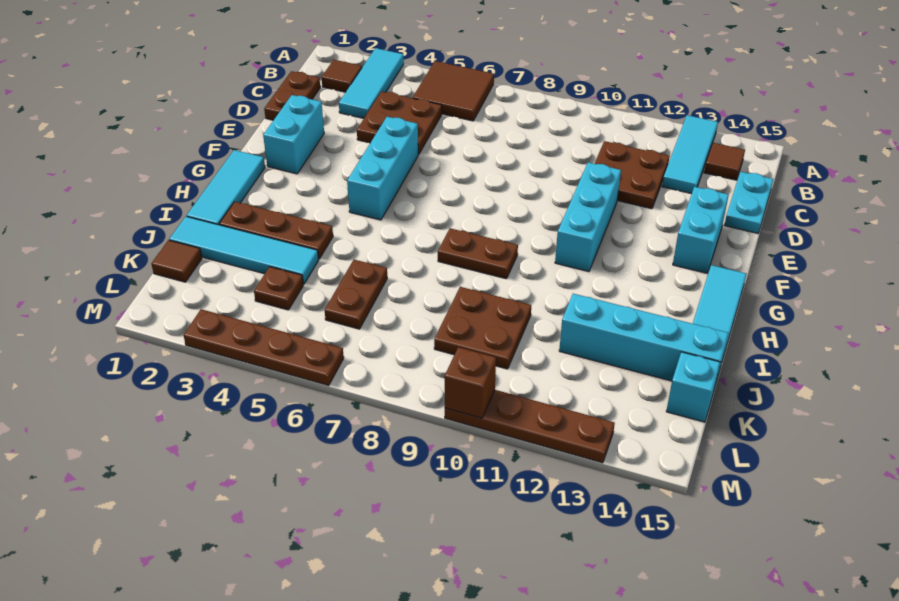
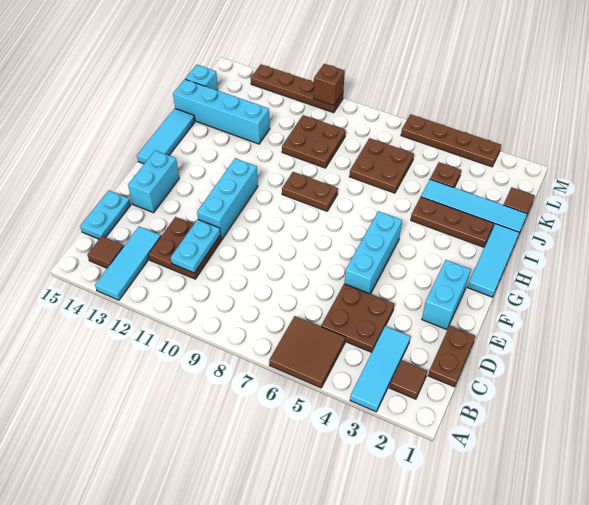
none -> cyan plate C11:D11 level 2
brown plate J6:K6 level 1 -> brown plate J6:K7 level 1

